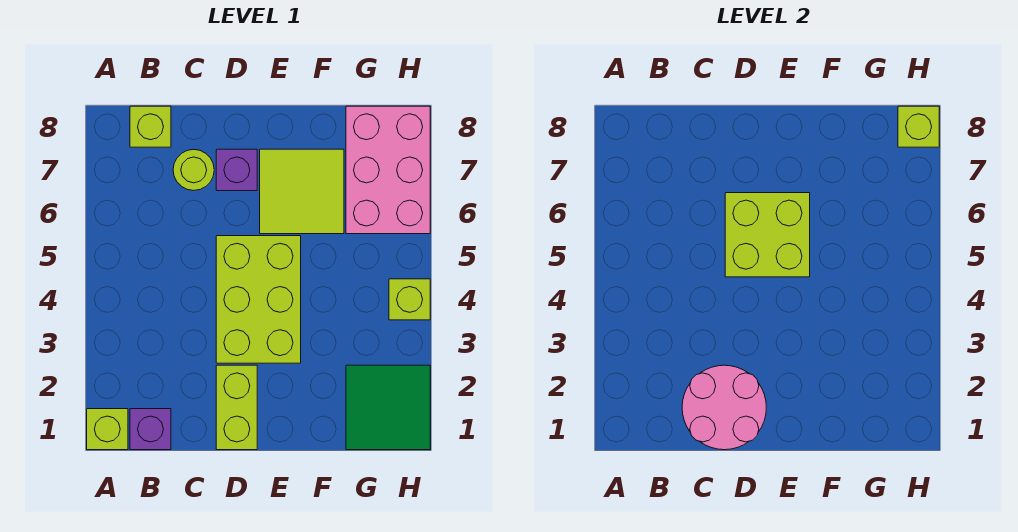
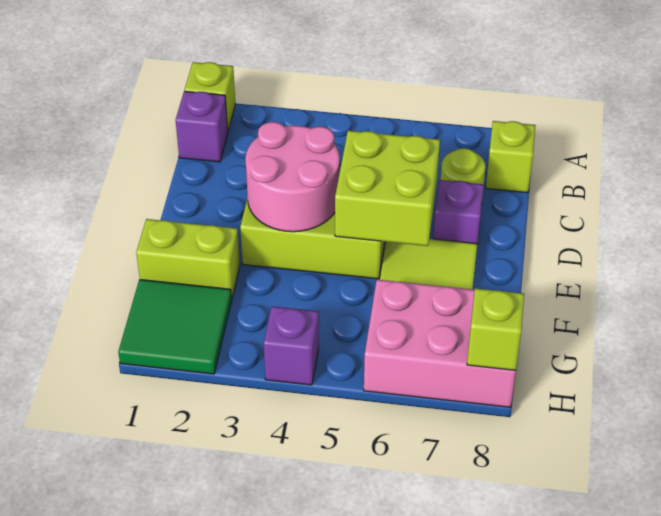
pink round brick C1:D2 level 2 -> pink round brick D3:E4 level 2
lime brick D1:D2 level 1 -> lime brick F1:F2 level 1
lime brick H4 level 1 -> purple brick H4 level 1

